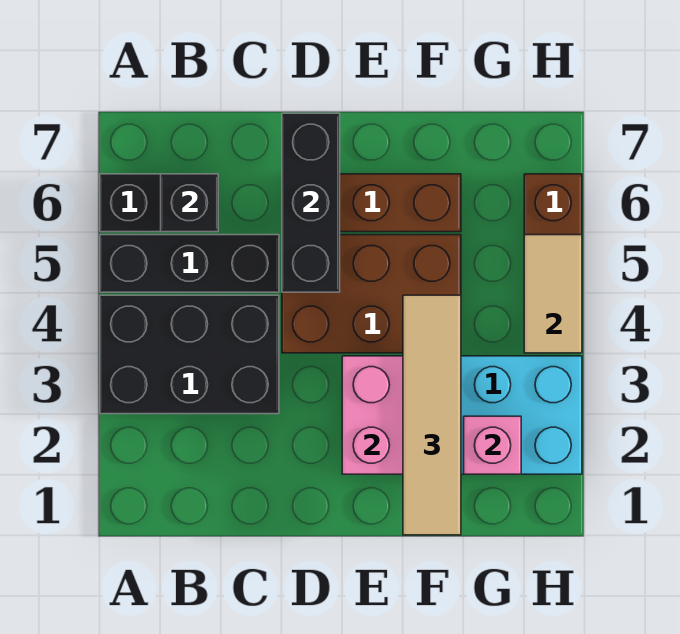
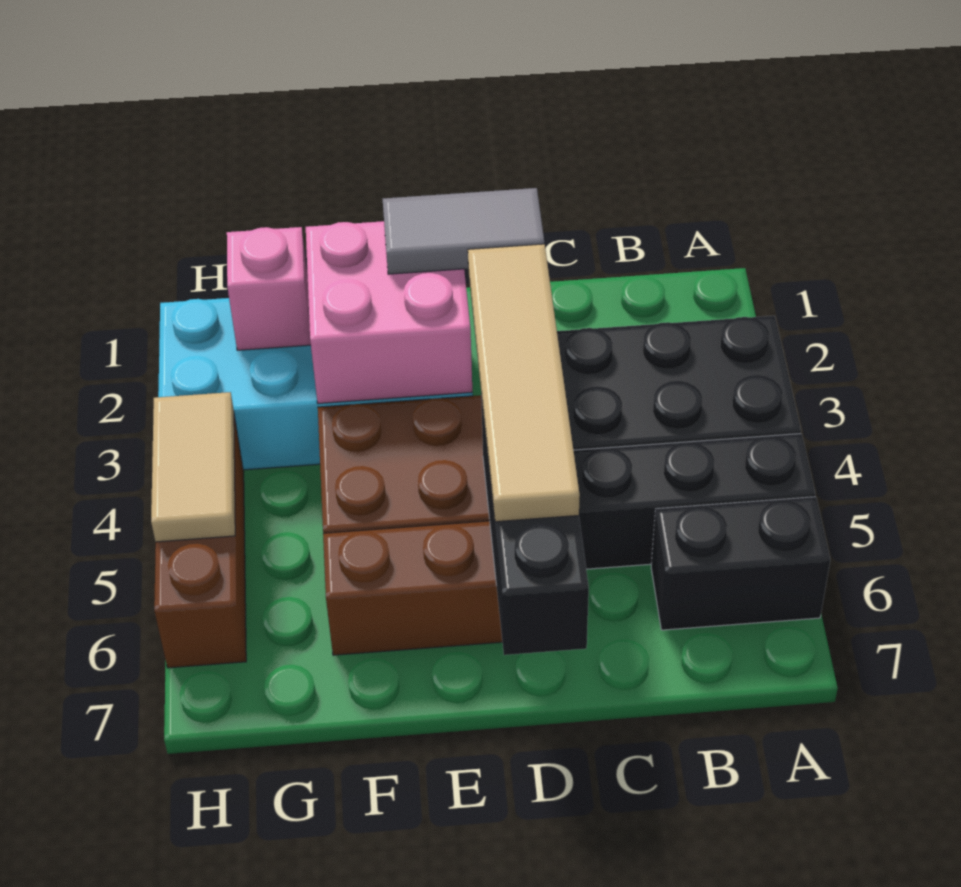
black brick B6 level 2 -> none
none -> grey tile D2:E2 level 3
tan tile F1:F4 level 3 -> tan tile D3:D6 level 3

